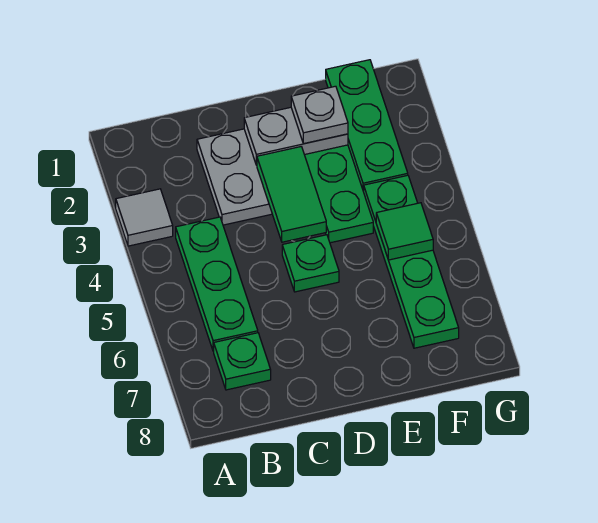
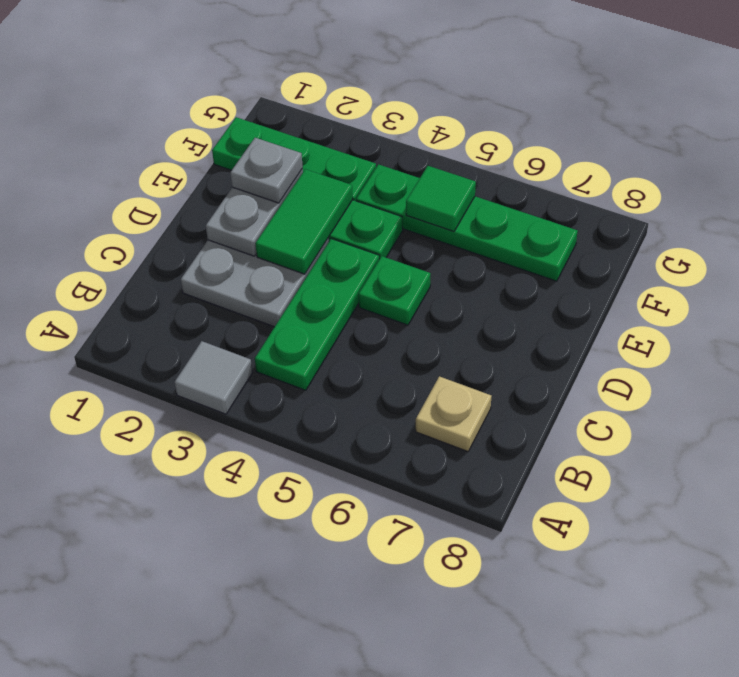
green plate B4:B6 level 1 -> green plate B4:D4 level 1
green plate B7 level 1 -> tan plate B7 level 1
green tile D3:D4 level 2 -> green tile D3:E3 level 2

